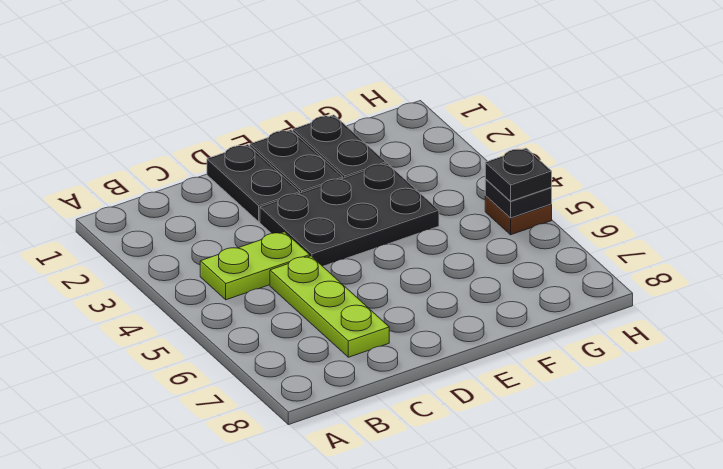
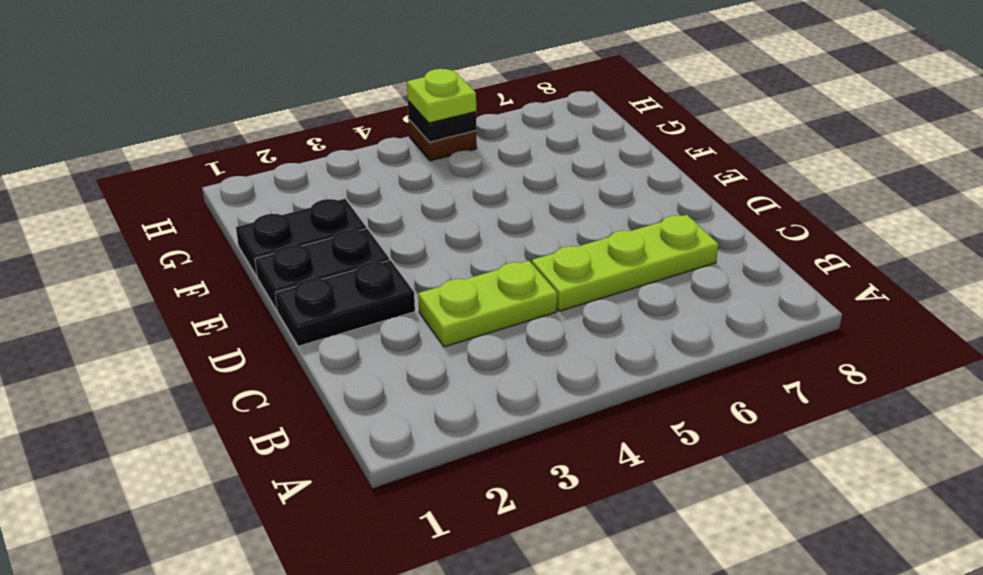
lime plate B4:C4 level 1 -> lime plate C3:C4 level 1
black plate D3:F4 level 1 -> none
black plate H5 level 3 -> lime plate H5 level 3

